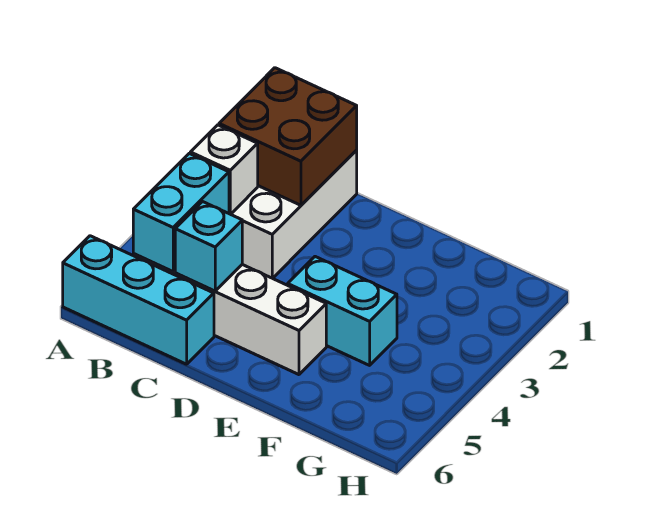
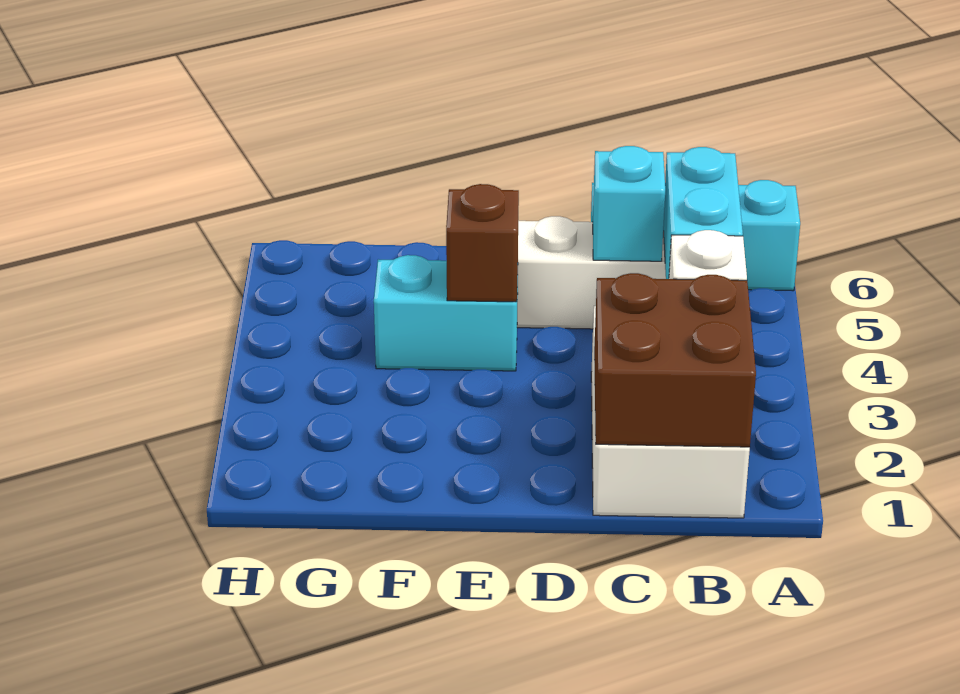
none -> brown brick E4 level 2

